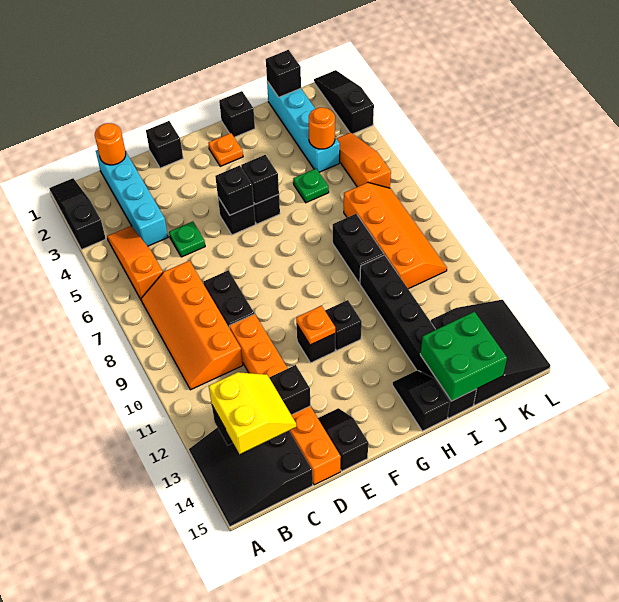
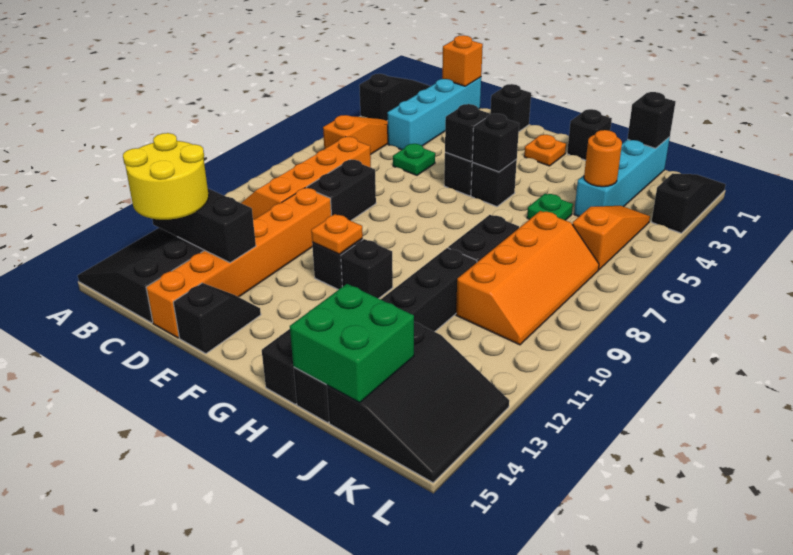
yellow slope B13:C14 level 3 top B -> yellow round brick B13:C14 level 3
orange round brick C1 level 2 -> orange brick C1 level 2

